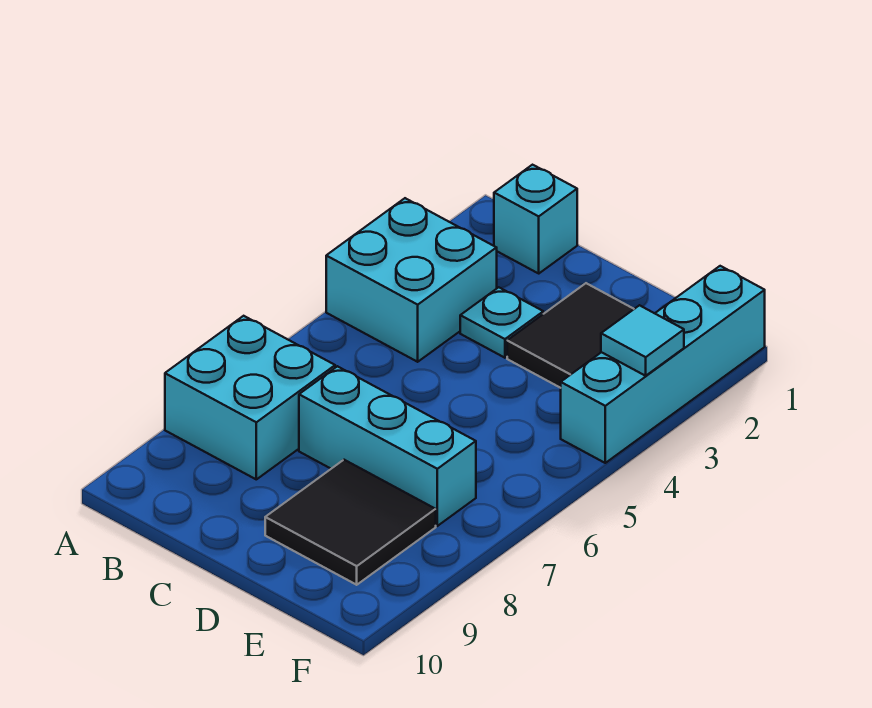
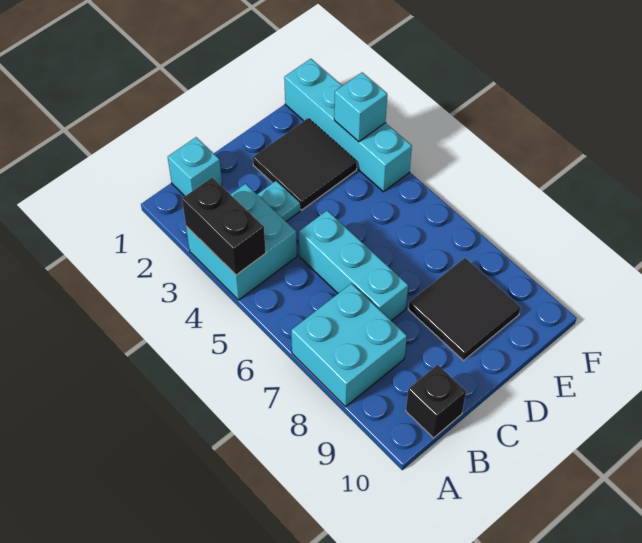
none -> black brick A3:A4 level 2
none -> black brick B10 level 1
cyan brick C7:E7 level 1 -> cyan brick C5:C7 level 1
cyan tile F3 level 2 -> cyan brick F3 level 2

